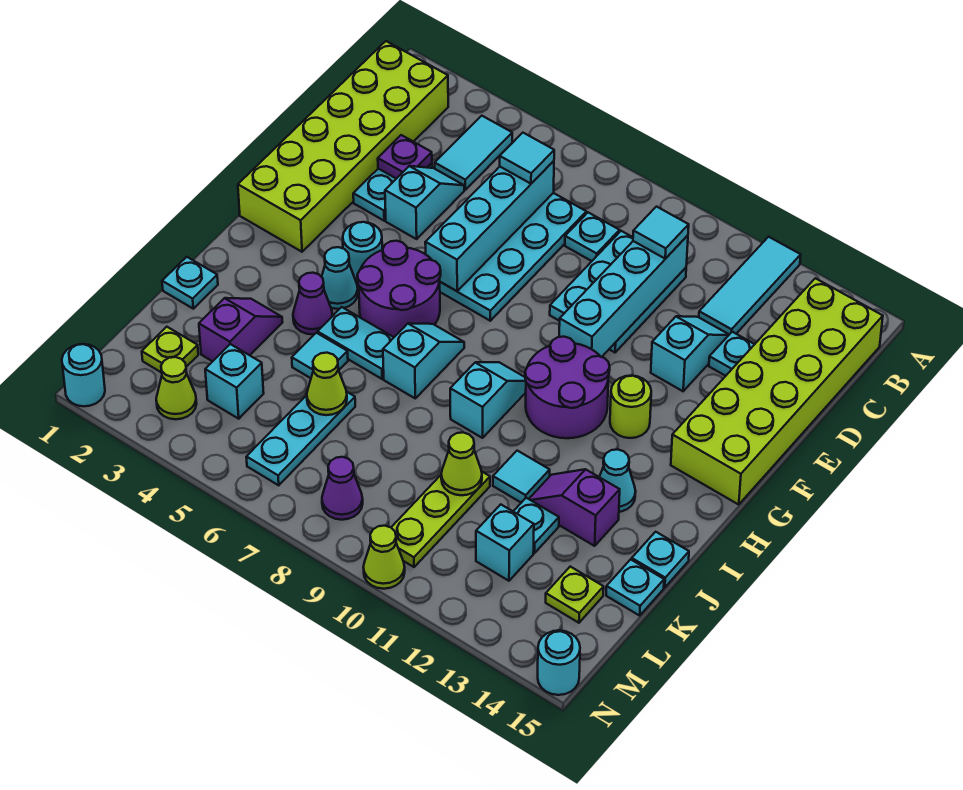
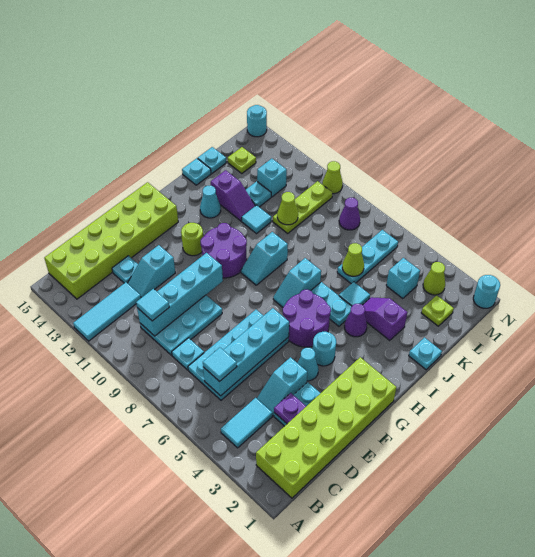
cyan cone H4 level 1 -> cyan cone F4 level 1
purple slope J3:K3 level 1 top K -> purple slope J3:J4 level 1 top 3

